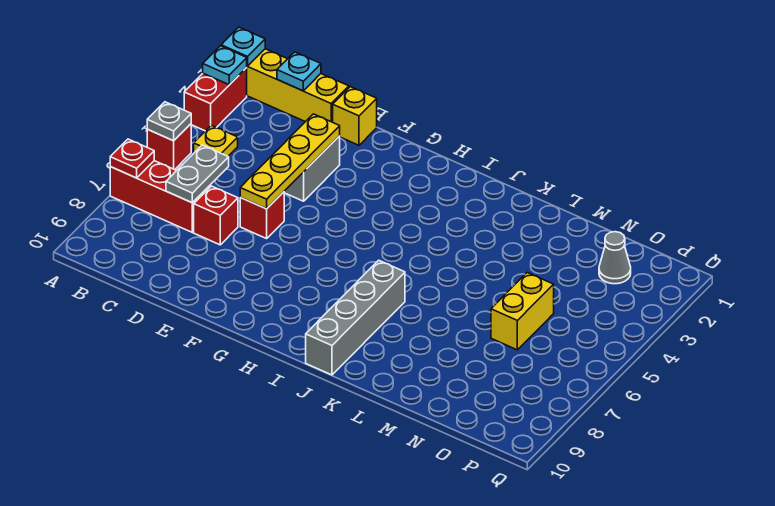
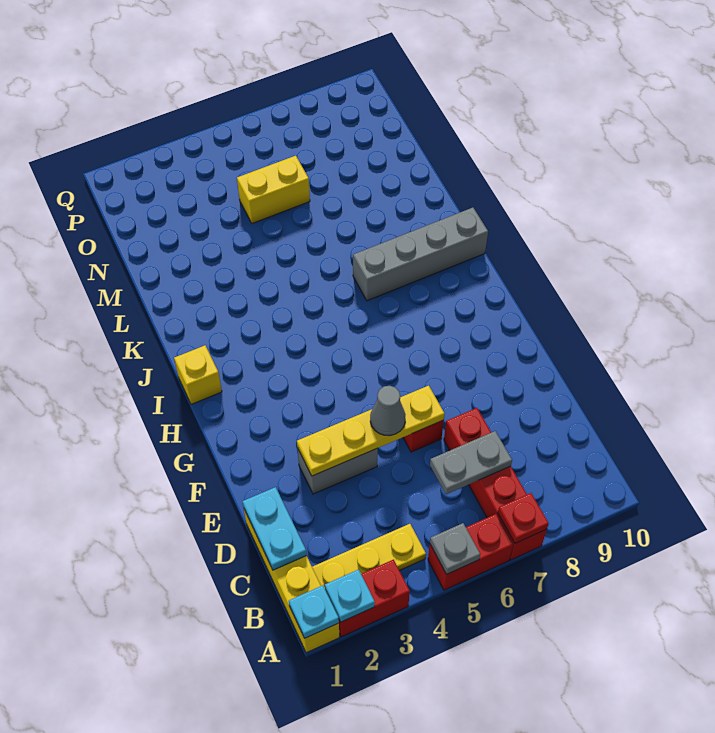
red brick A5 level 1 -> red brick A5:A6 level 1
yellow plate B4 level 1 -> yellow plate B2:B4 level 1
cyan plate C1 level 2 -> cyan plate C1:D1 level 2
yellow brick E1 level 1 -> yellow brick I1 level 1
grey cone O2 level 1 -> grey cone E5 level 3

